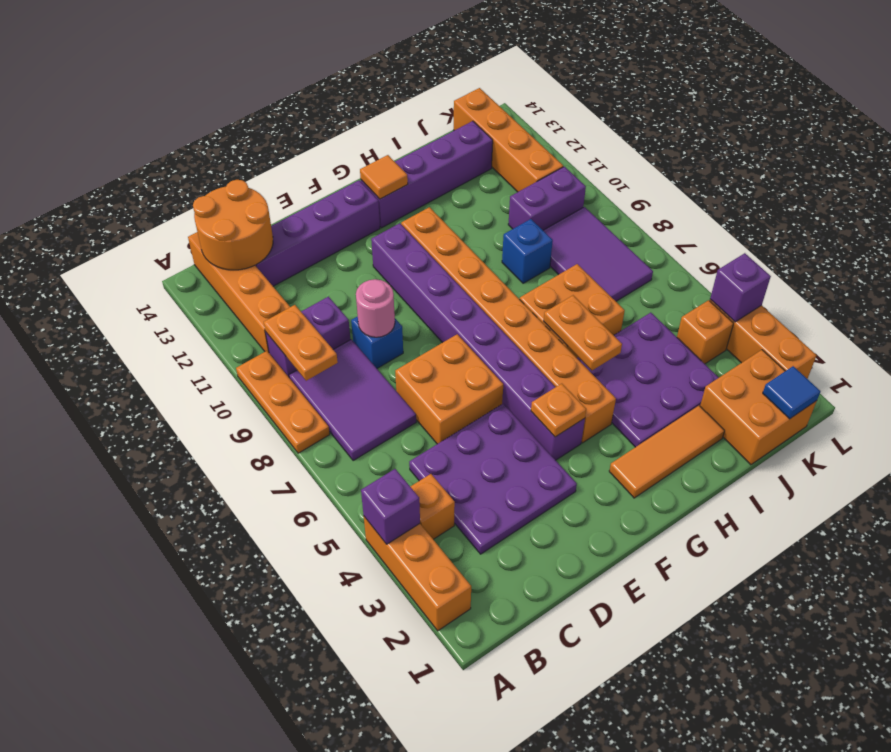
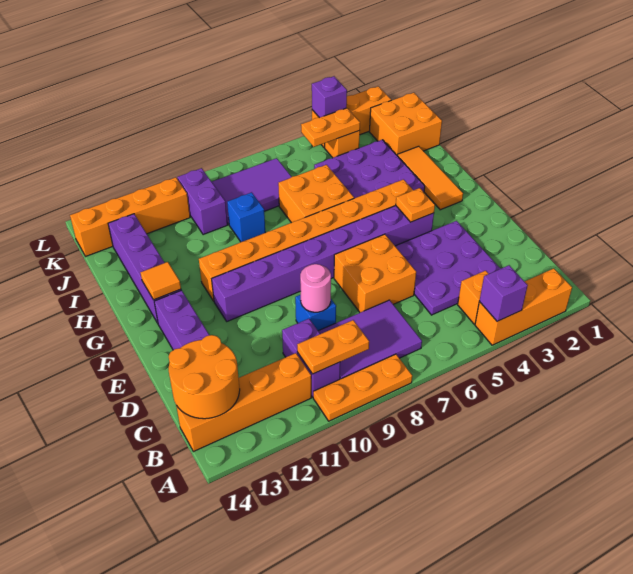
orange plate H5:H6 level 2 -> orange plate K4:K5 level 2
blue tile K1 level 2 -> none

